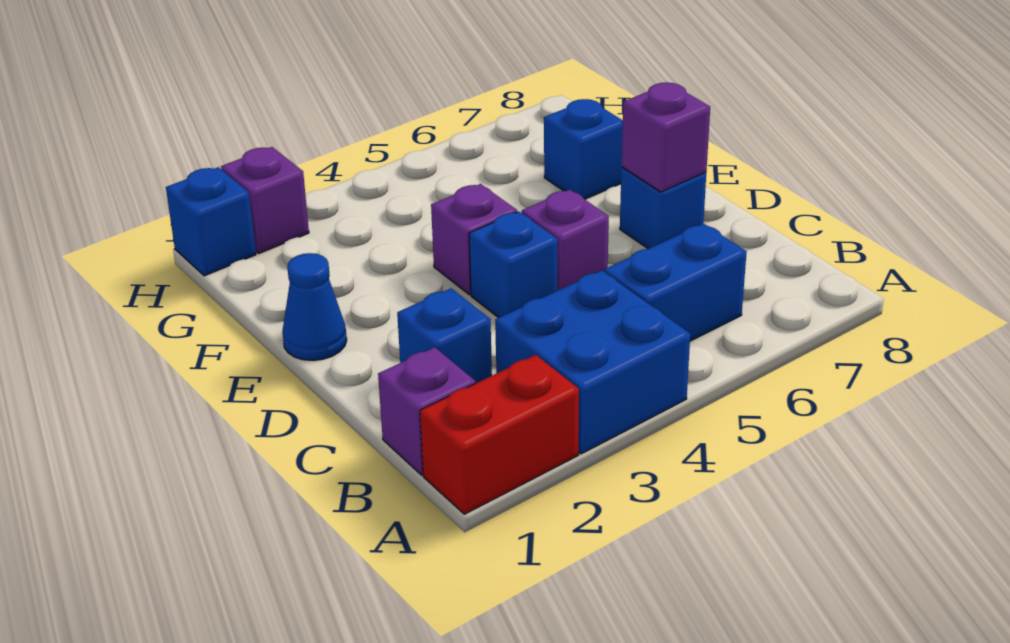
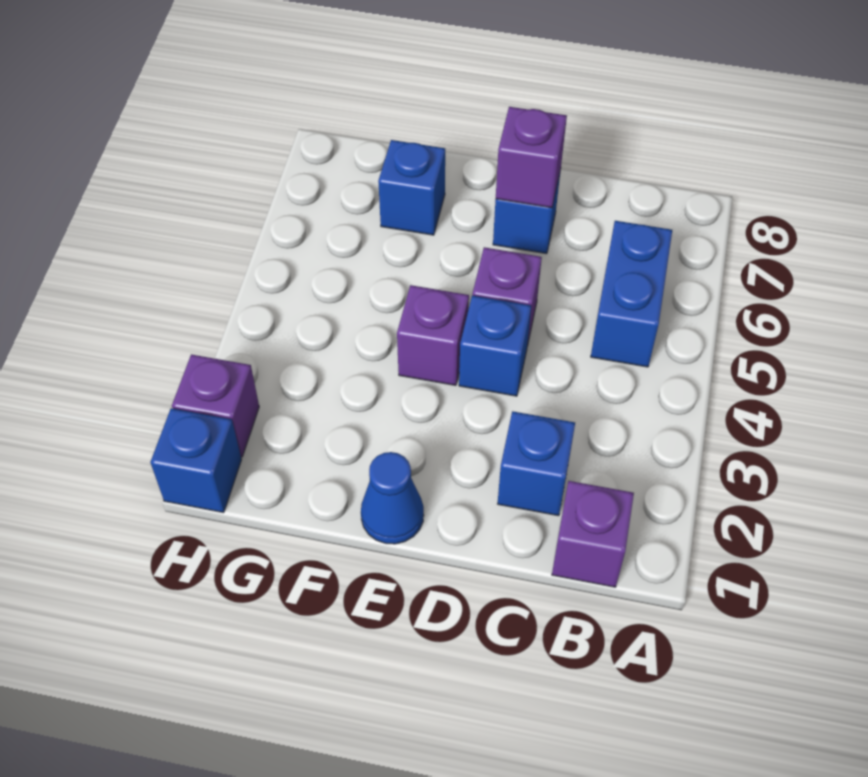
red brick A1:A2 level 1 -> none
blue brick A3:B4 level 1 -> none

